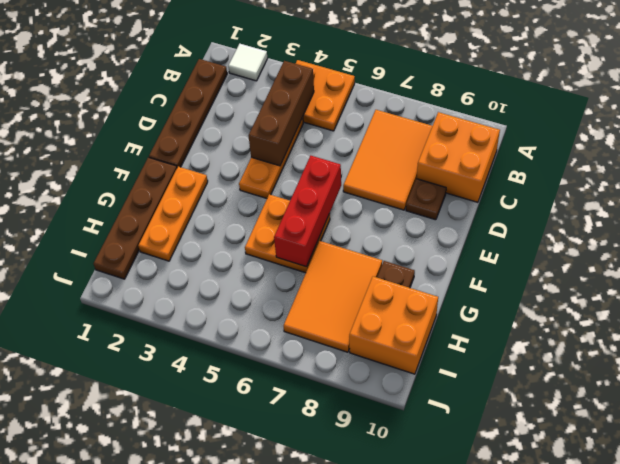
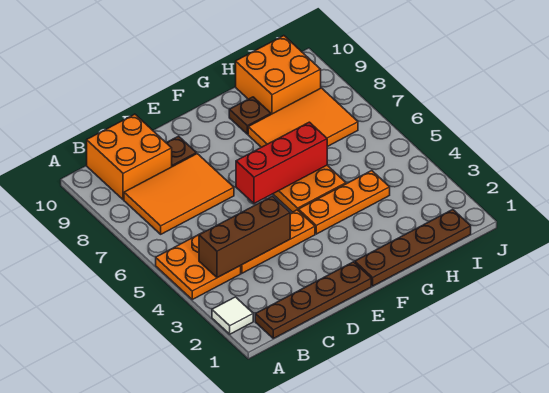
orange plate F2:H2 level 1 -> orange plate F4:H4 level 1

